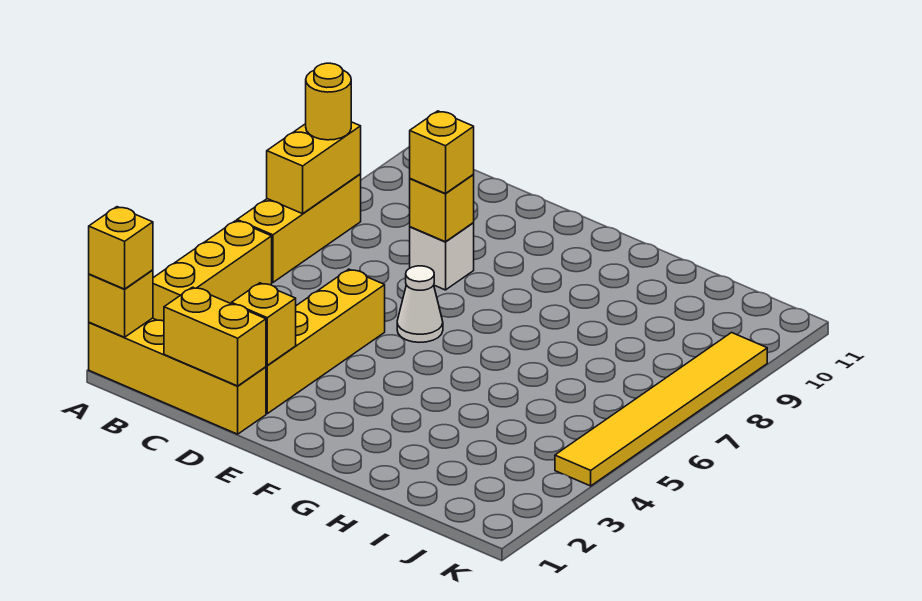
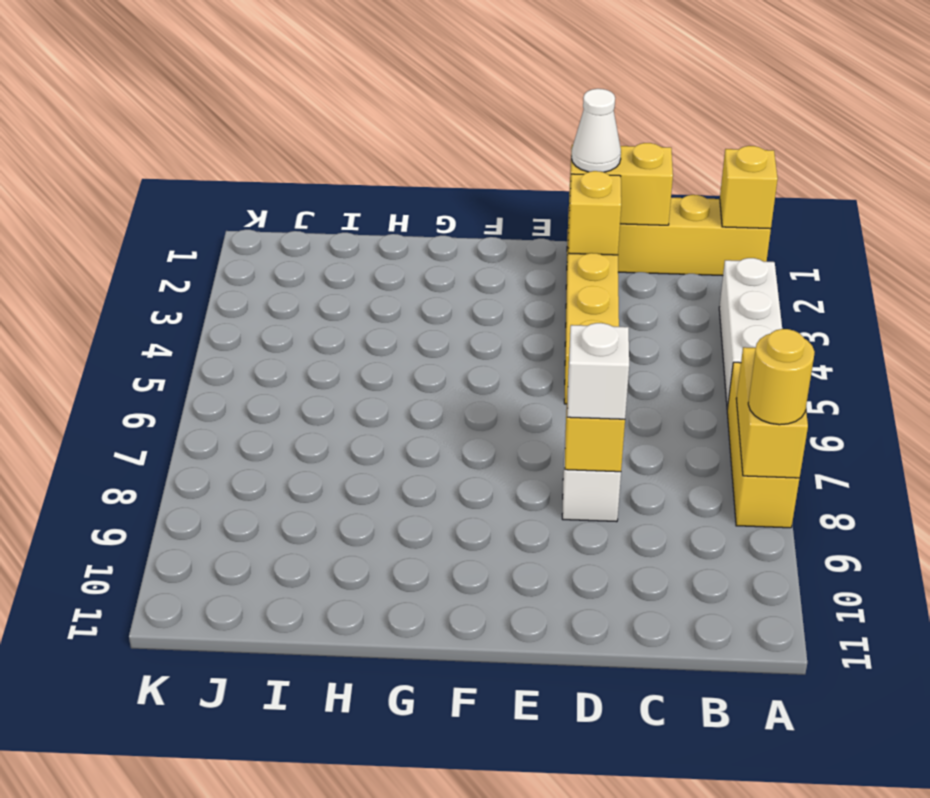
yellow brick A1 level 3 -> none
yellow brick A3:A5 level 1 -> white brick A3:A5 level 1
yellow brick D8 level 3 -> white brick D8 level 3
white cone E6 level 1 -> white cone D1 level 3
yellow tile K4:K9 level 1 -> none

